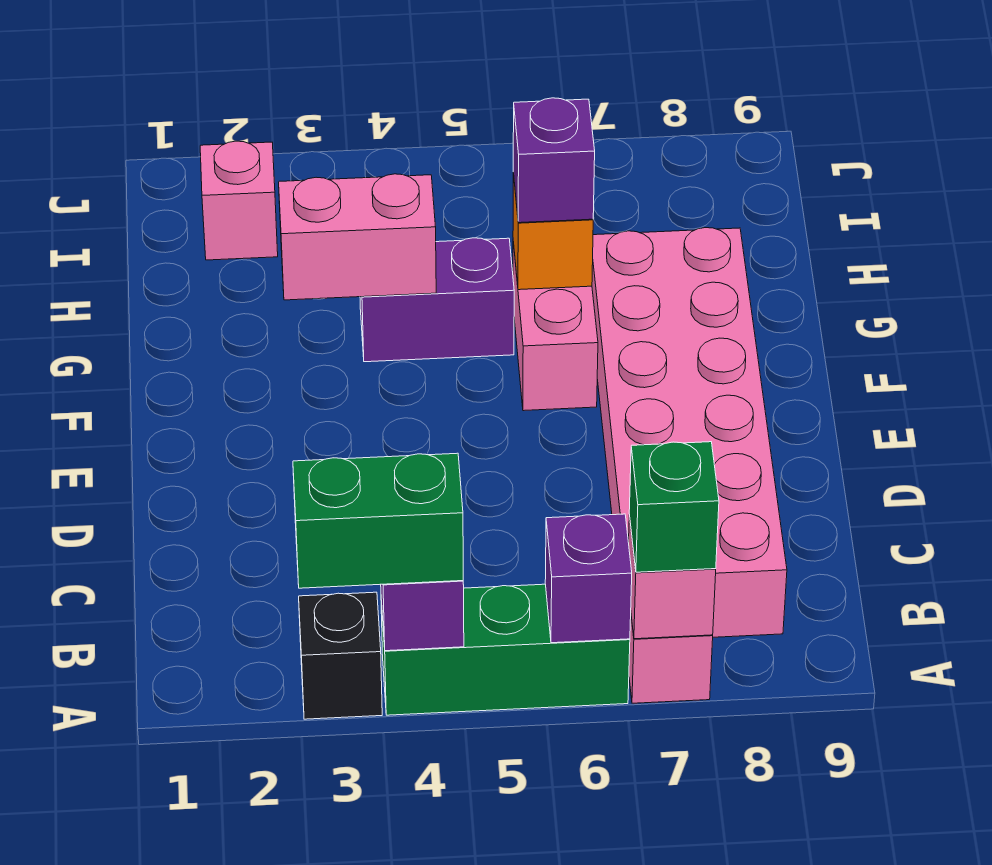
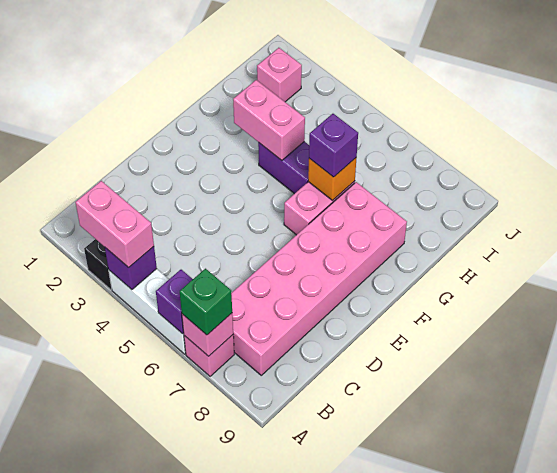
green brick A3:A4 level 3 -> pink brick A3:A4 level 3
green brick A4:A6 level 1 -> white brick A4:A6 level 1

